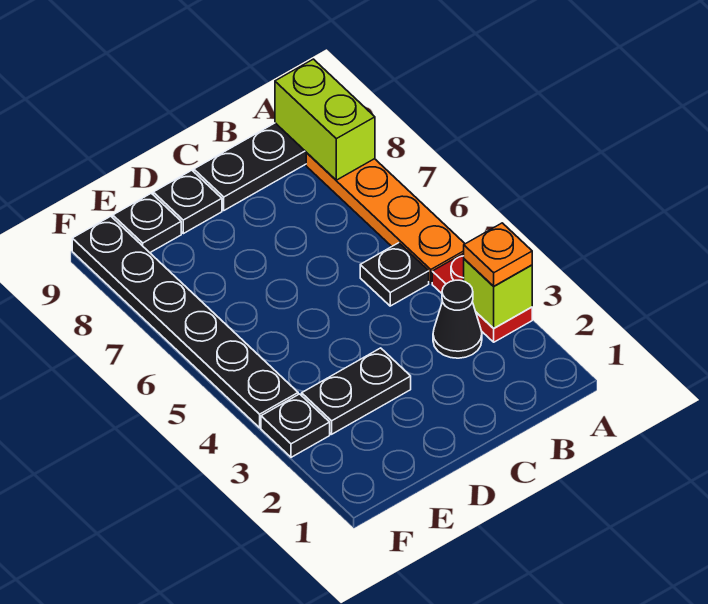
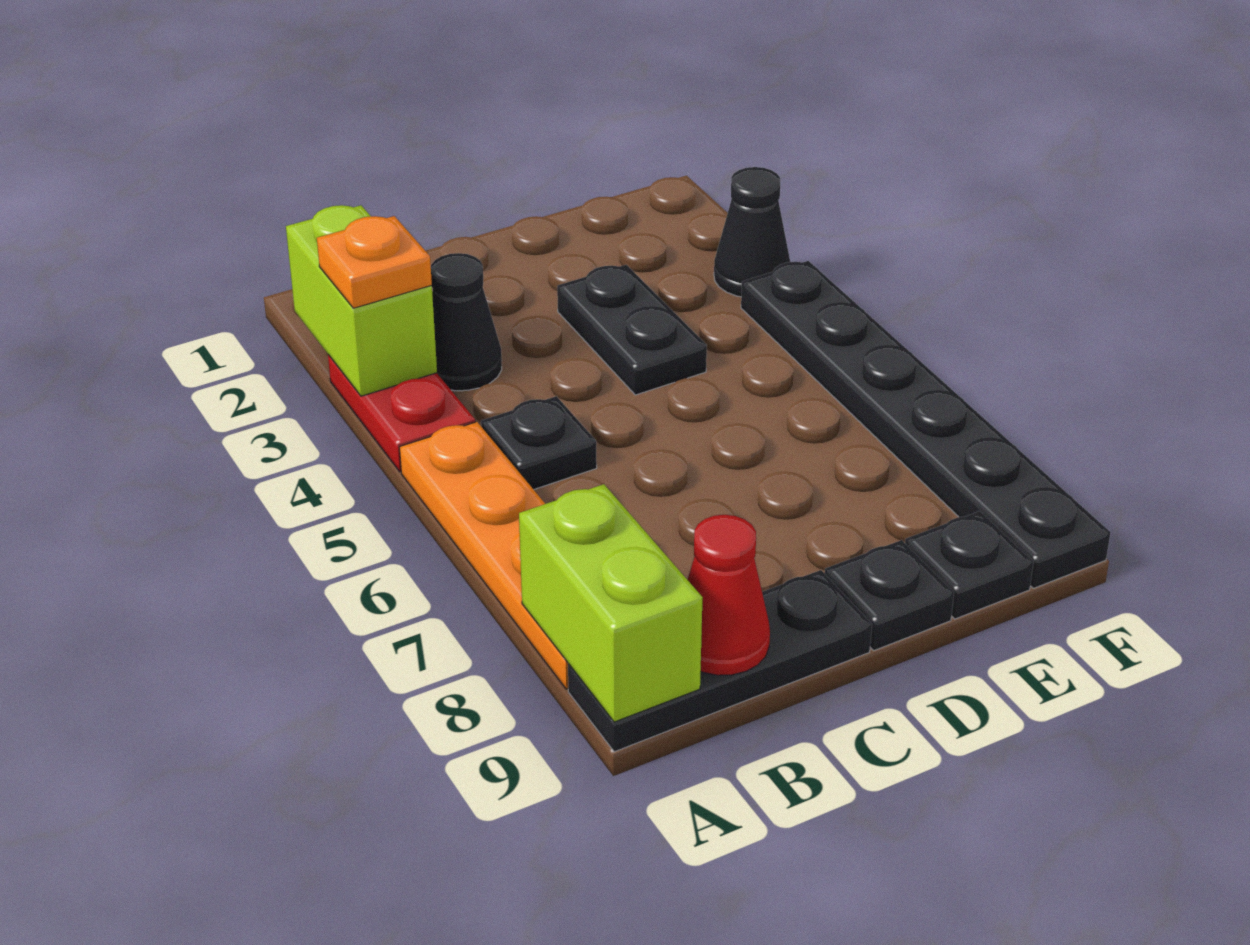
lime brick A3 level 2 -> lime brick A2:A3 level 2
none -> red cone B9 level 2
black plate D3:E3 level 1 -> black plate D3:D4 level 1
black plate F3 level 1 -> black cone F3 level 1

